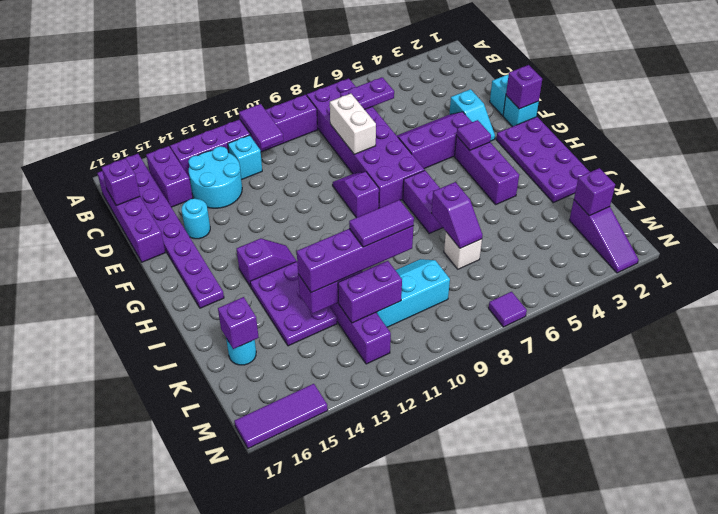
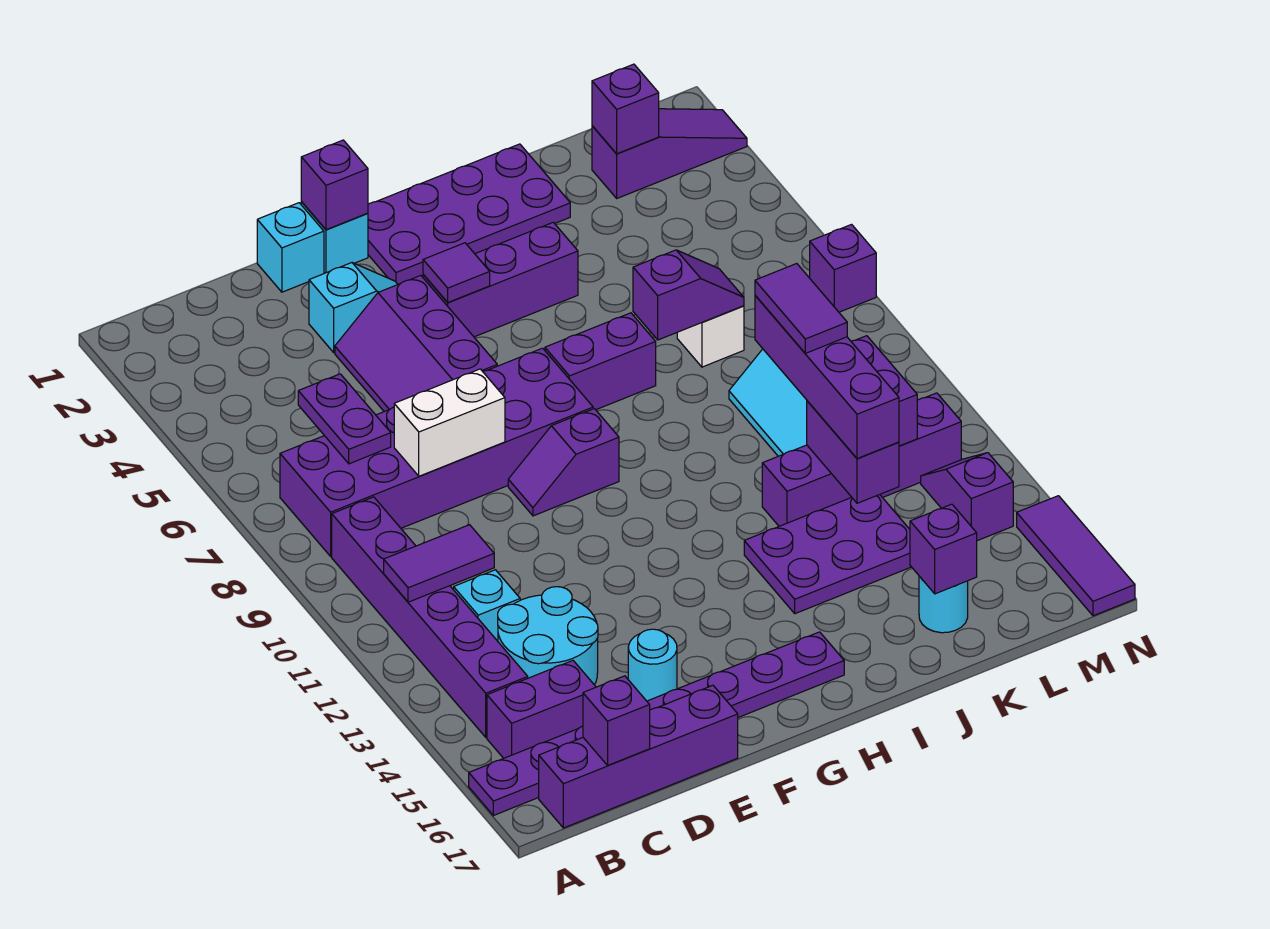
purple slope H13:H14 level 1 top 14 -> purple slope M13:M14 level 1 top 14
purple tile N7 level 1 -> purple brick N7 level 1

